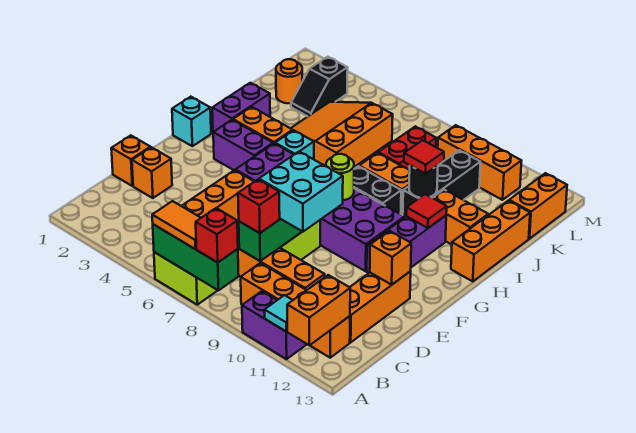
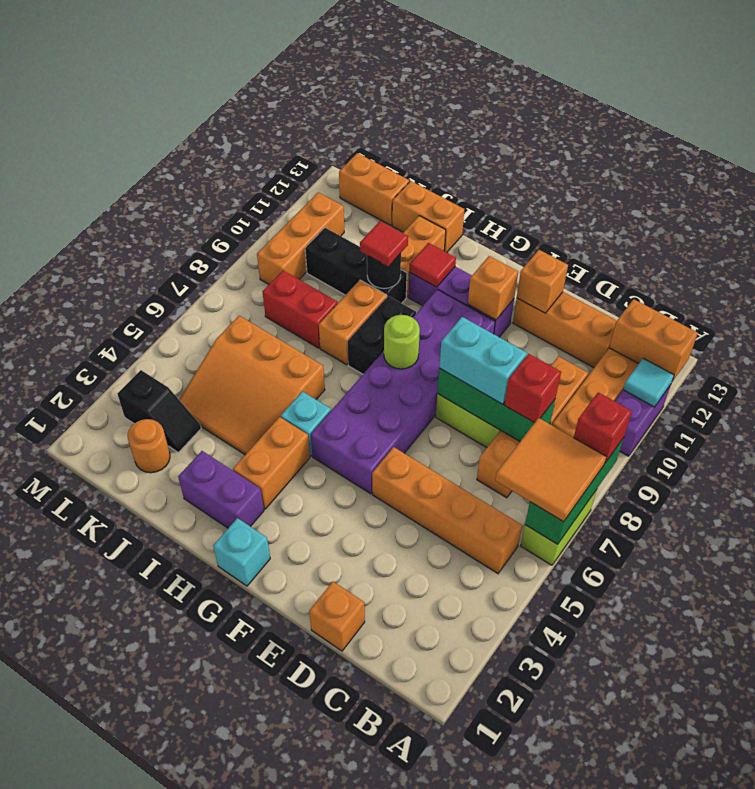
orange tile A6:A7 level 3 -> orange tile A6:B7 level 3
orange brick D2 level 1 -> orange brick F11 level 2
cyan brick D8:E9 level 3 -> cyan brick D8:E8 level 3
purple brick G3:G4 level 1 -> none
orange brick H13:J13 level 1 -> orange brick I13:J13 level 1

